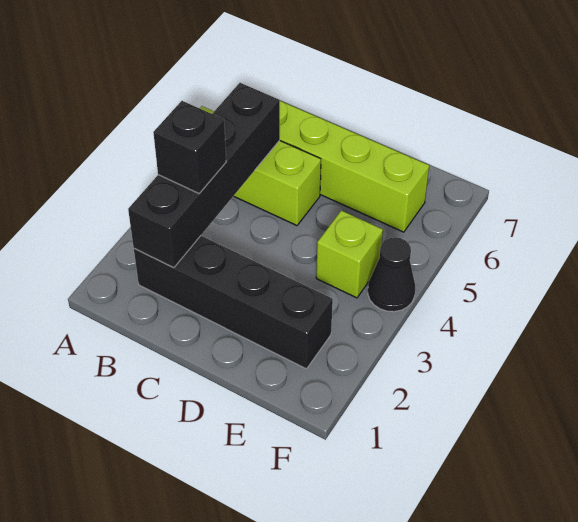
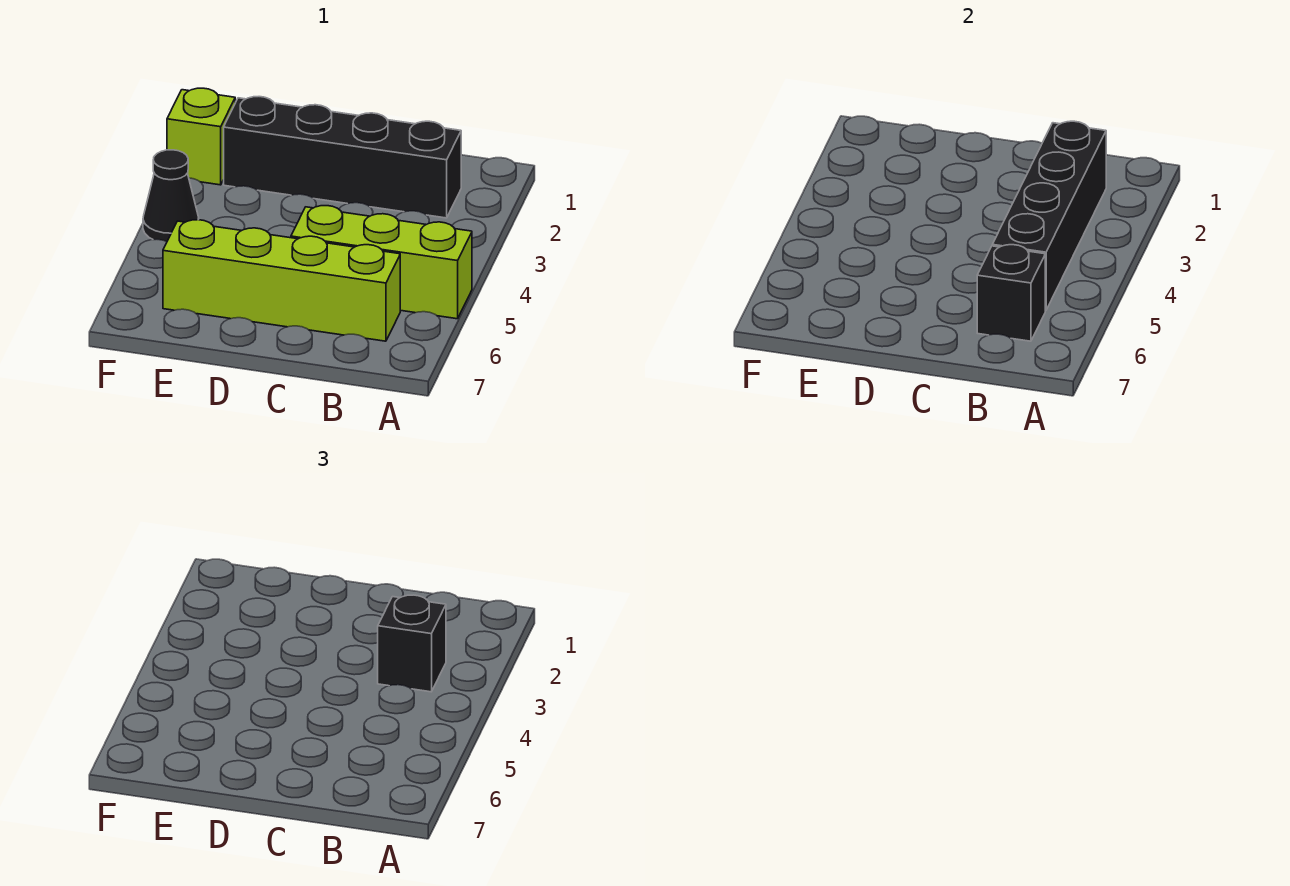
none -> black brick B6 level 2
lime brick E4 level 1 -> lime brick F2 level 1

